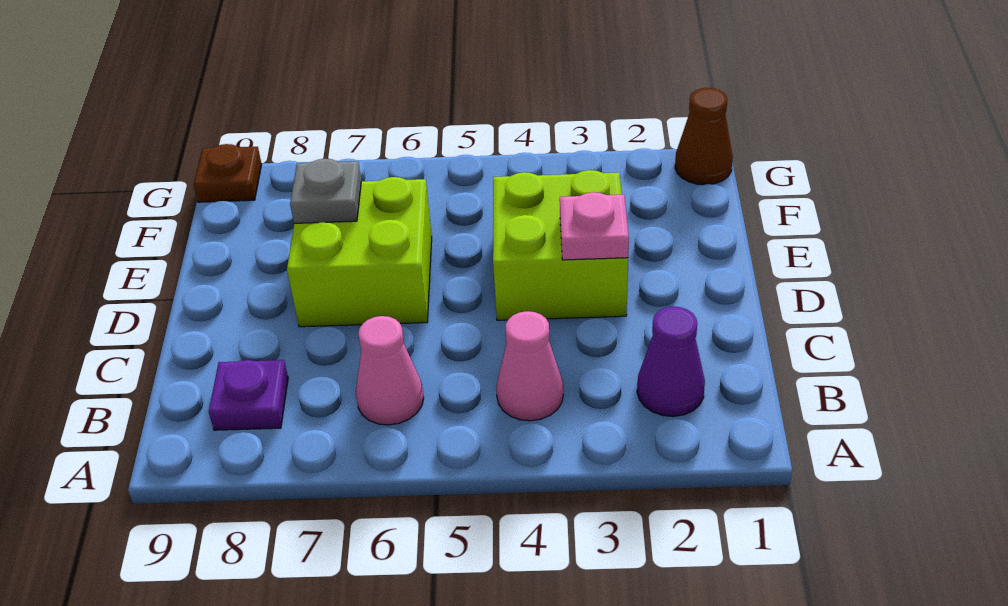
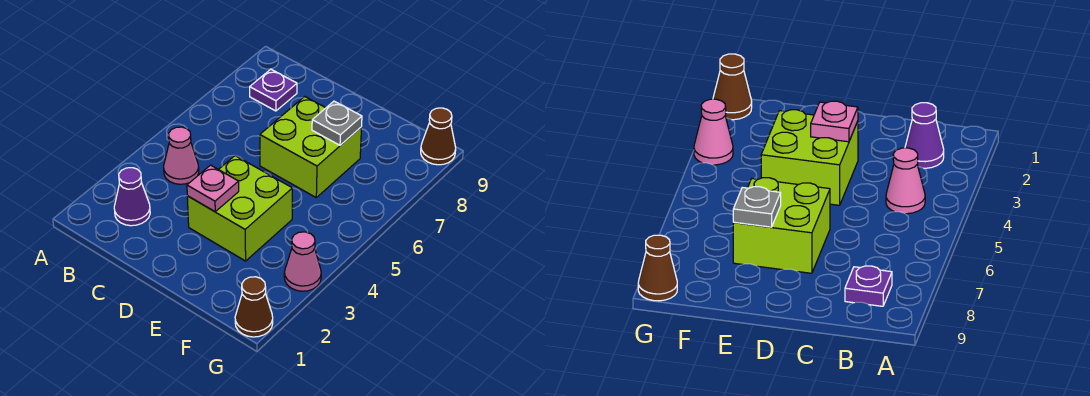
pink cone B6 level 1 -> pink cone G3 level 1
brown plate G9 level 1 -> brown cone G9 level 1

